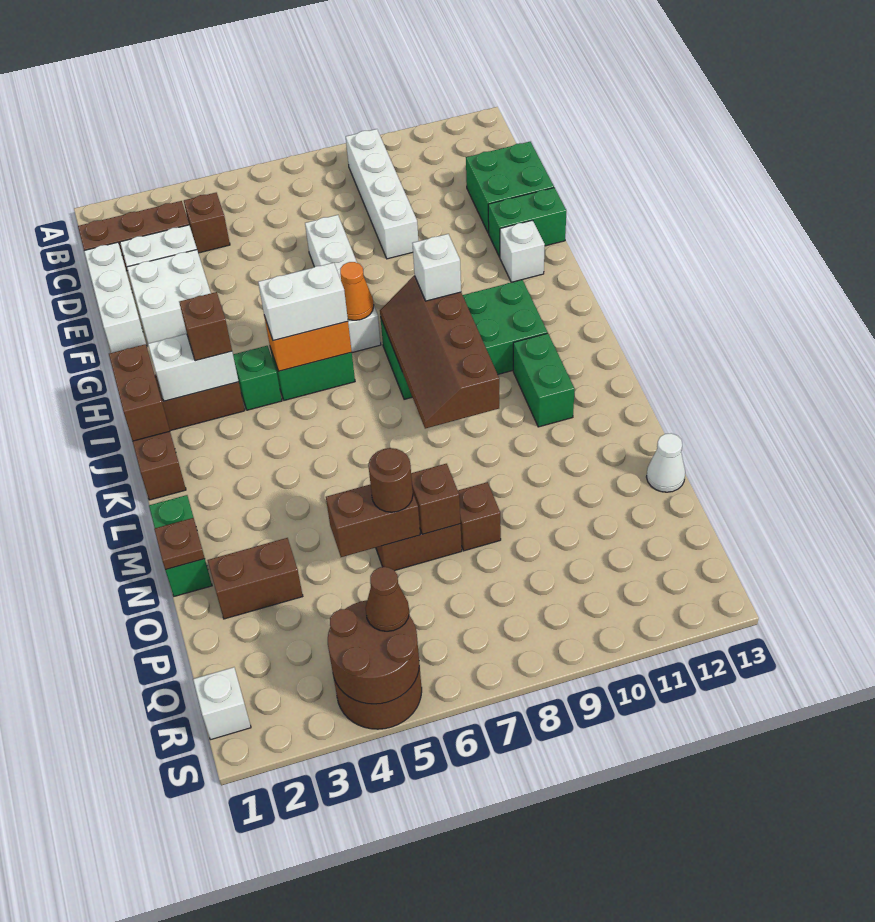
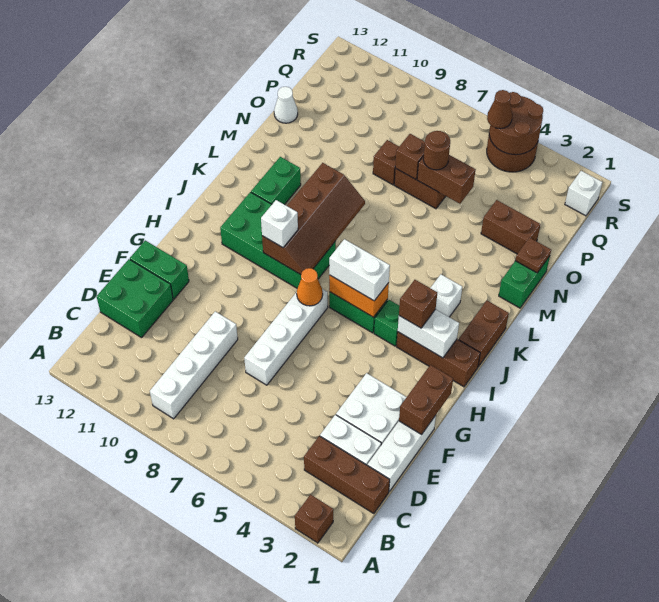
brown brick C4 level 1 -> brown brick A2 level 1
white brick G12 level 1 -> white brick K3 level 1
brown brick I1:J1 level 2 -> brown brick F1:G1 level 2

